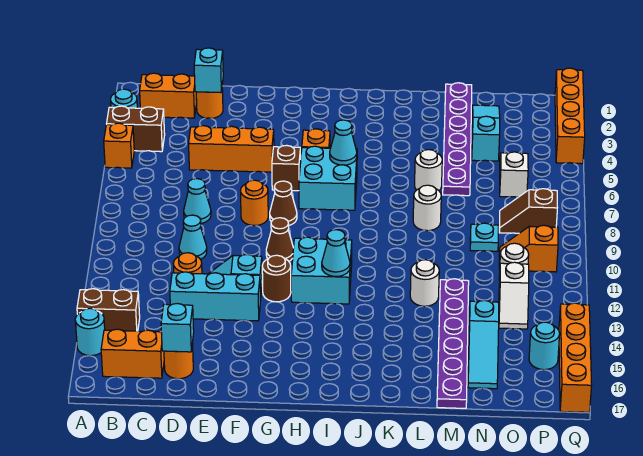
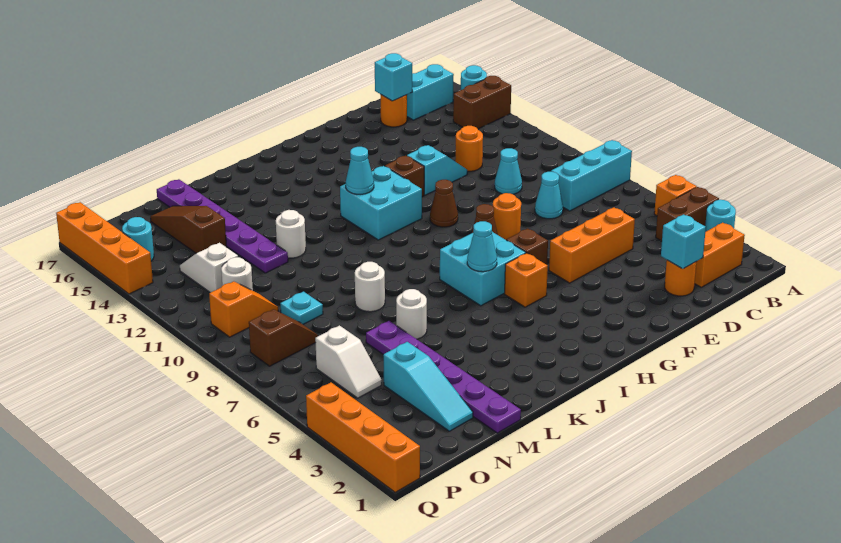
orange brick B16:C16 level 1 -> cyan brick B16:C16 level 1
cyan brick D13:F13 level 1 -> cyan brick A8:C8 level 1
brown round brick G12 level 1 -> brown brick G12 level 1
cyan slope N14:N16 level 1 top 14 -> brown slope N14:N16 level 1 top 14

